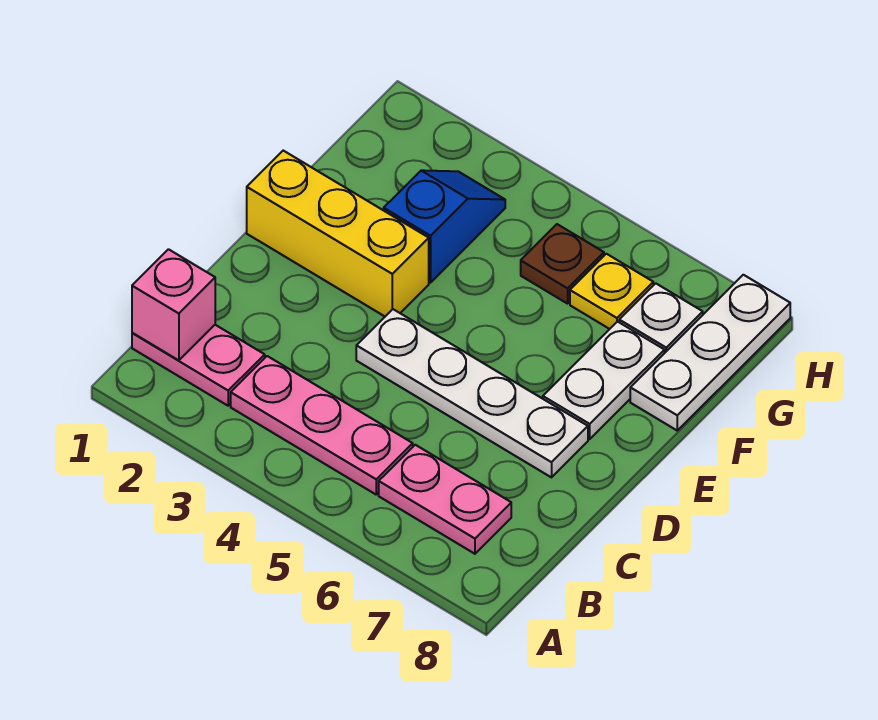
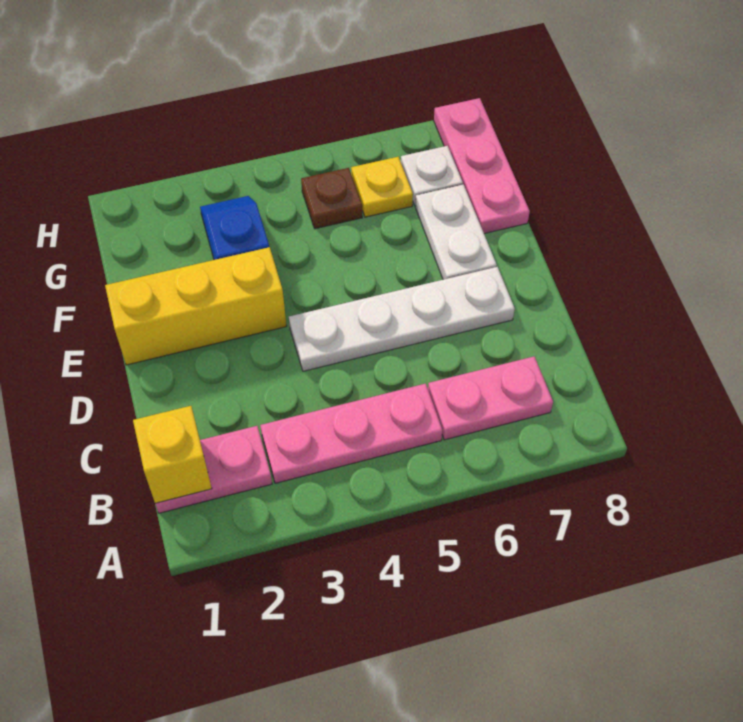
pink brick B1 level 2 -> yellow brick B1 level 2
white plate F8:H8 level 1 -> pink plate F8:H8 level 1

